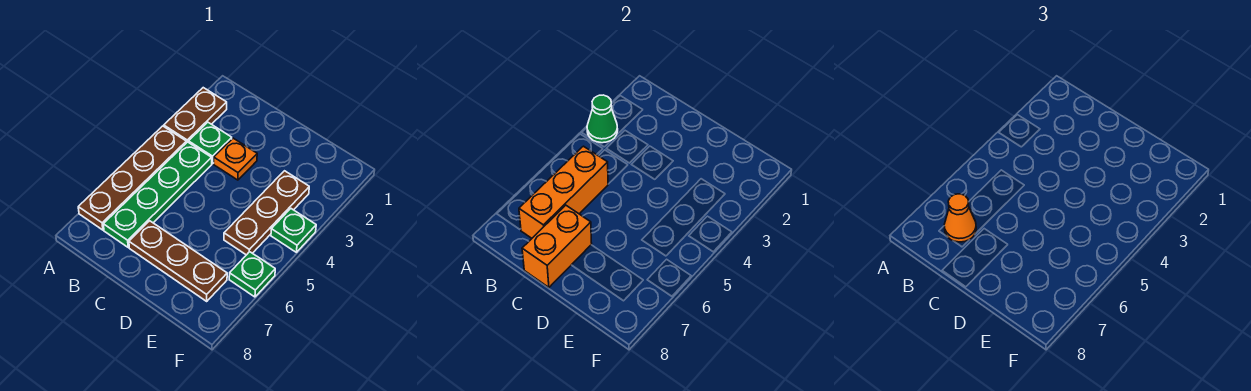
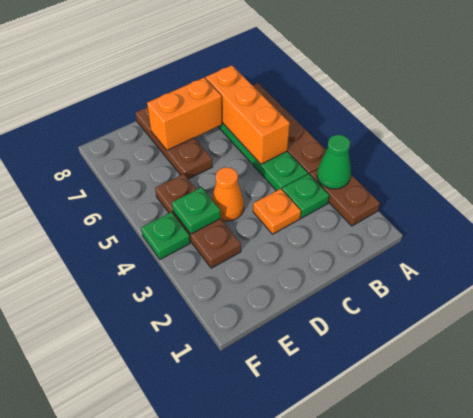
orange cone B7 level 3 -> orange cone D4 level 1
brown plate C7:E7 level 1 -> brown plate D6:D8 level 1
orange brick C7:C8 level 2 -> orange brick C7:D7 level 2
green plate F6 level 1 -> green plate E4 level 2

